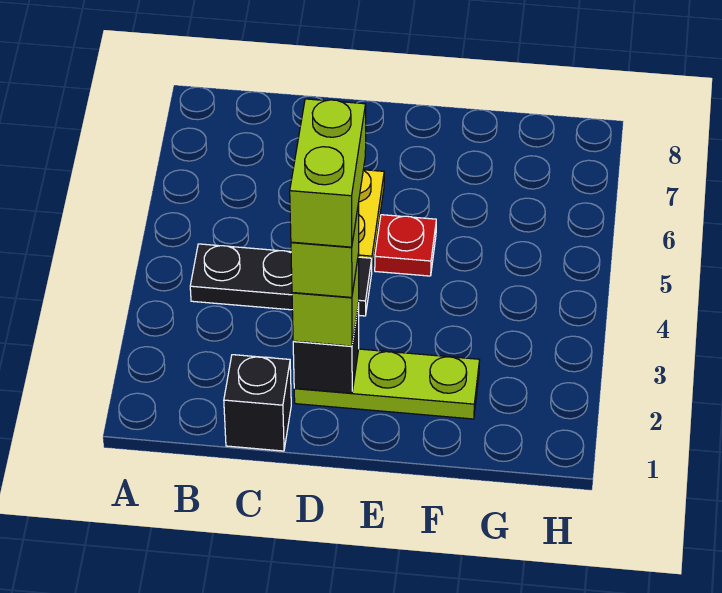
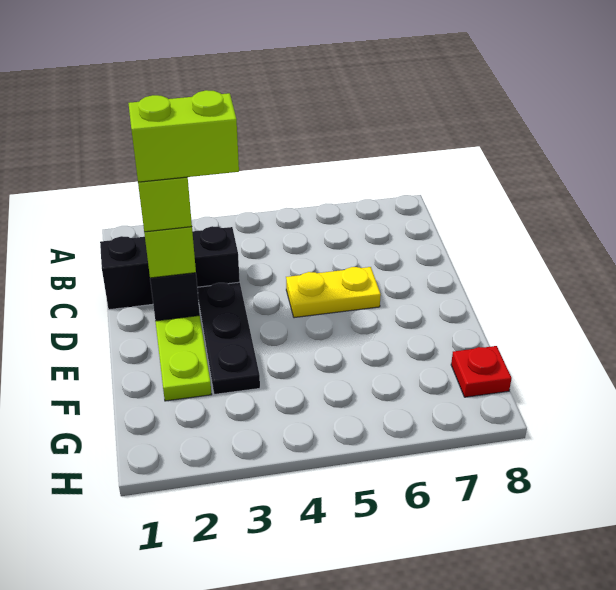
black plate B4:D4 level 1 -> black plate D3:F3 level 1
black brick C1 level 1 -> black brick C1:C3 level 1
red plate E5 level 1 -> red plate G8 level 1

